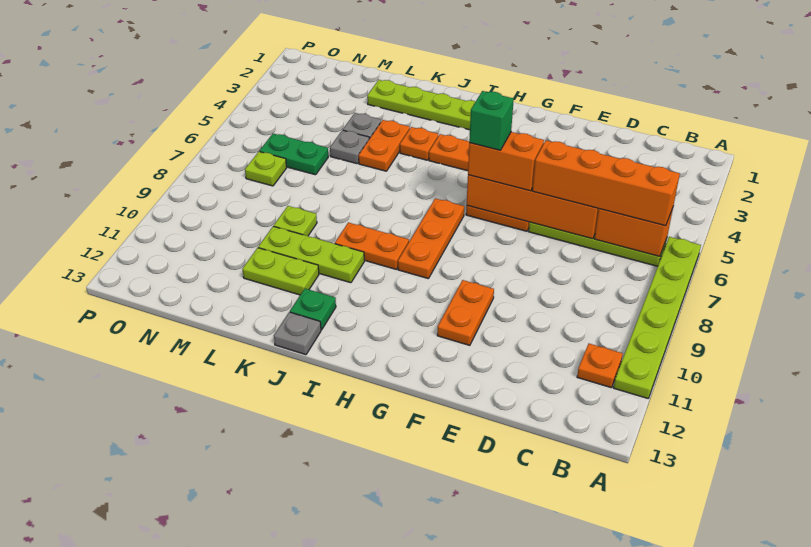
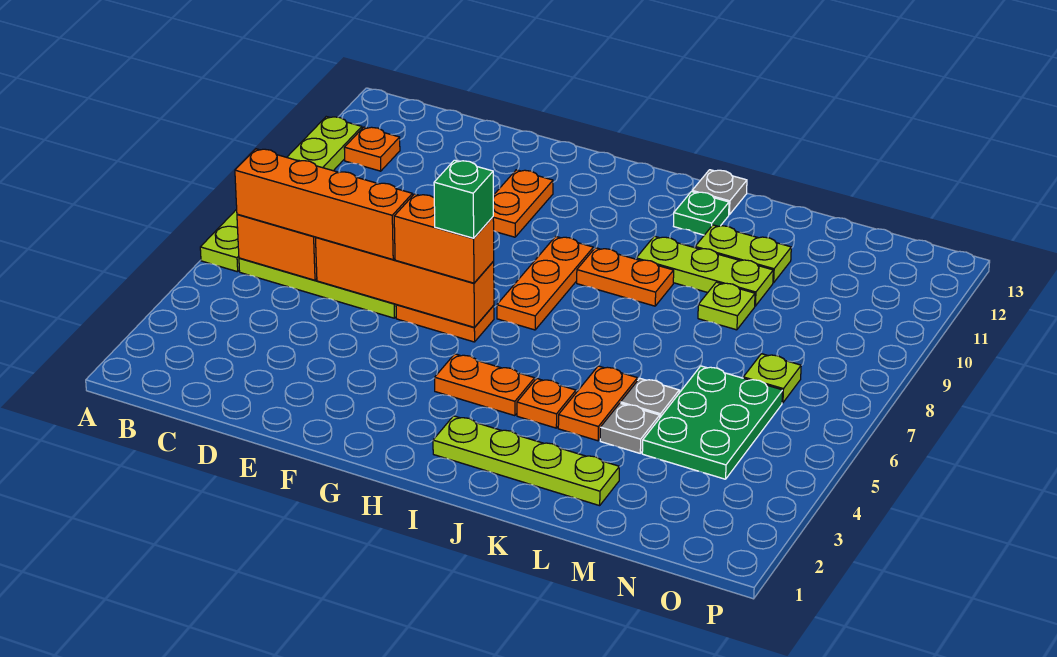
green plate M6:N6 level 1 -> green plate M4:N6 level 1

